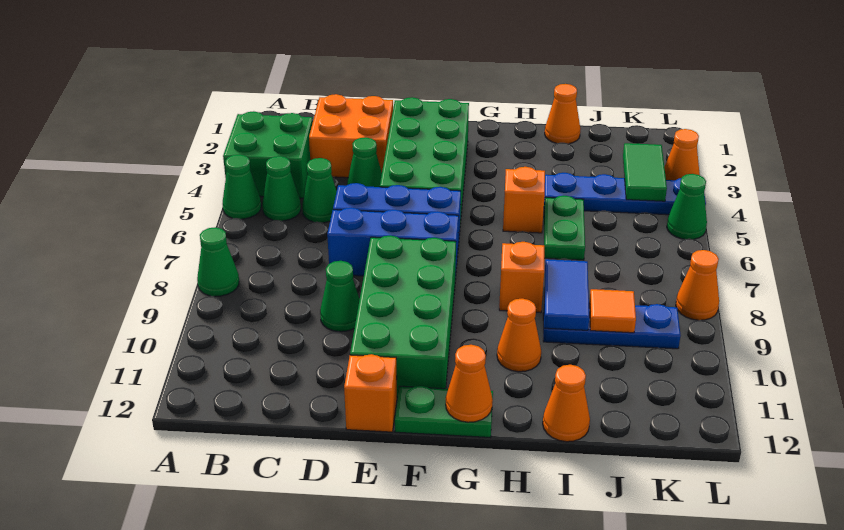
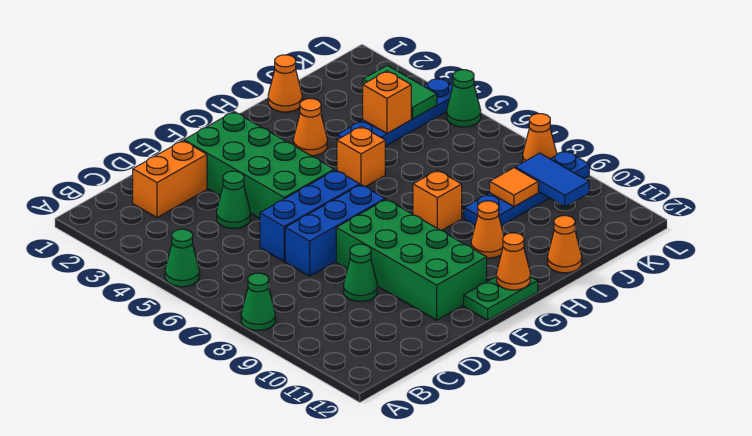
green brick A3:B4 level 1 -> none
green cone B5 level 1 -> none
orange brick C2:D3 level 1 -> orange brick C2:D2 level 1
green cone C5 level 1 -> none
orange brick E12 level 1 -> orange brick J4 level 2
green plate I5:I6 level 1 -> none
blue tile I8:I9 level 2 -> blue tile K9:K10 level 2
blue plate I9:K9 level 1 -> blue plate I9:L9 level 1
orange cone L3 level 1 -> orange cone H3 level 1

